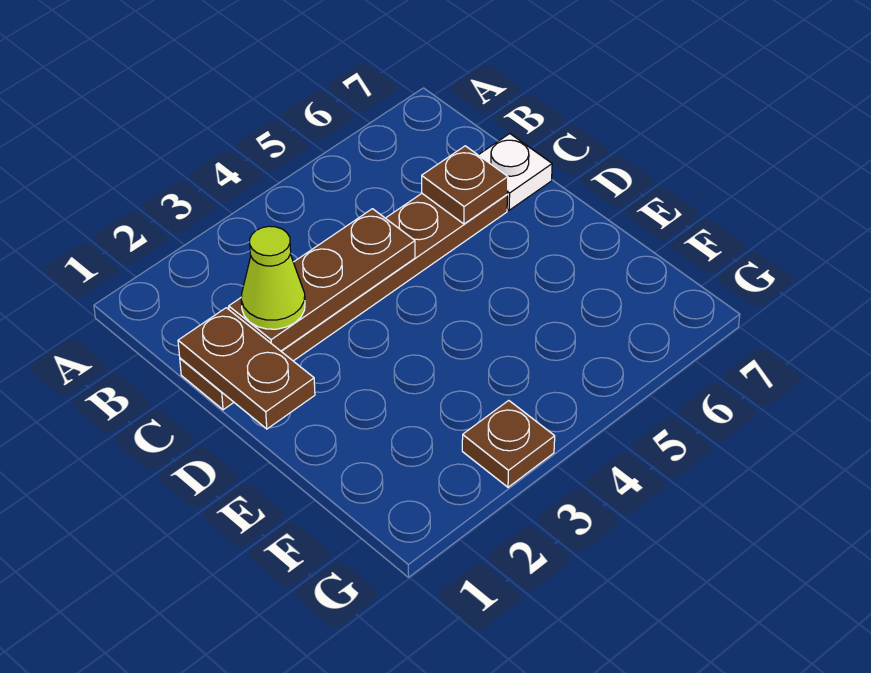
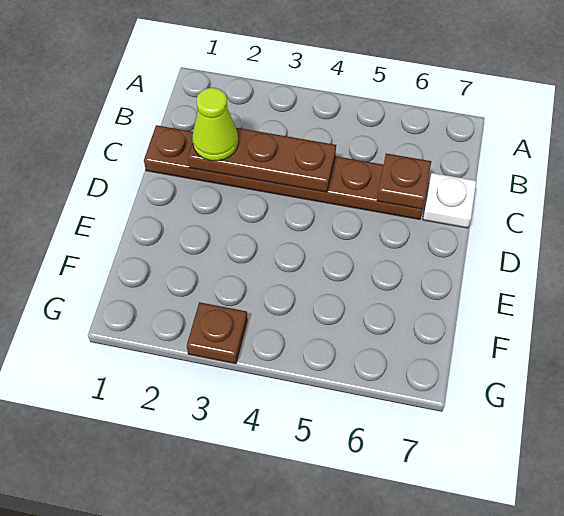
brown plate C1:D1 level 2 -> none

